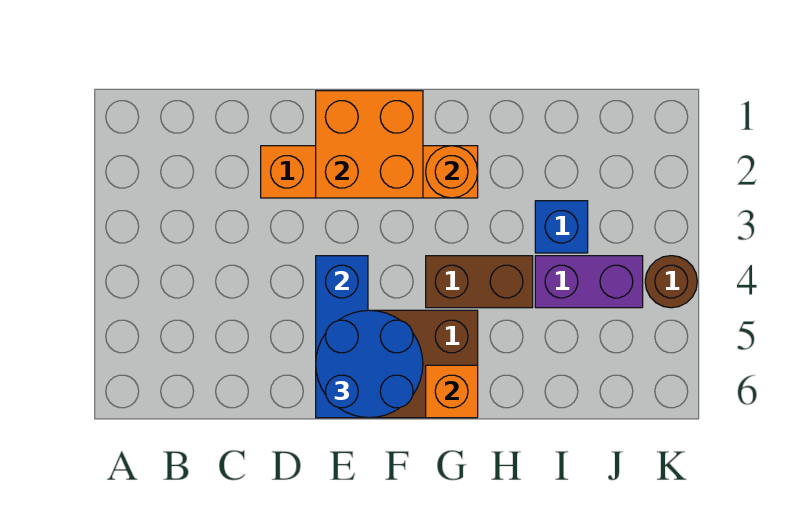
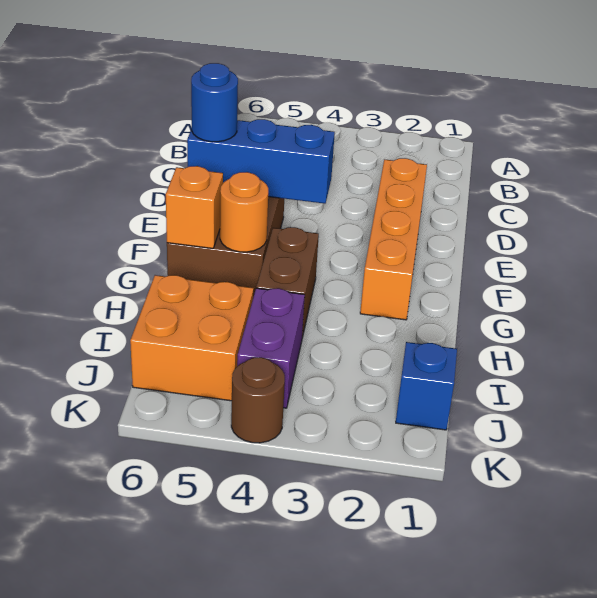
orange brick E1:F2 level 2 -> orange brick I5:J6 level 1
blue round brick E5:F6 level 3 -> blue round brick E6 level 3
orange round brick G2 level 2 -> orange round brick G5 level 2
blue brick I3 level 1 -> blue brick J1 level 1

